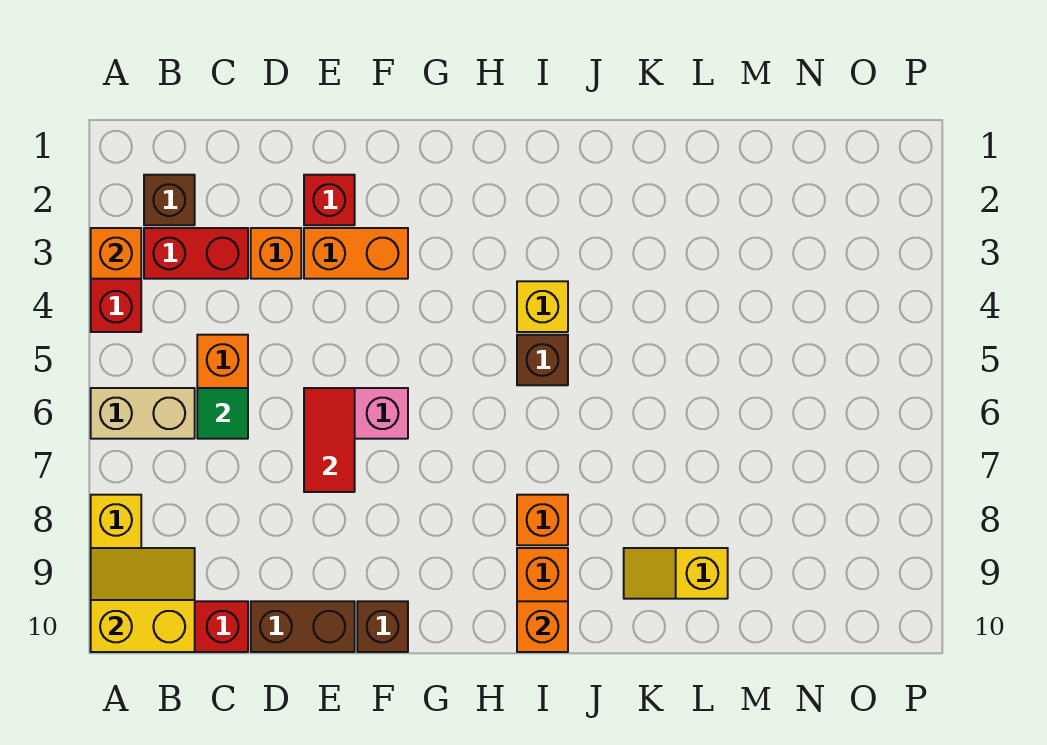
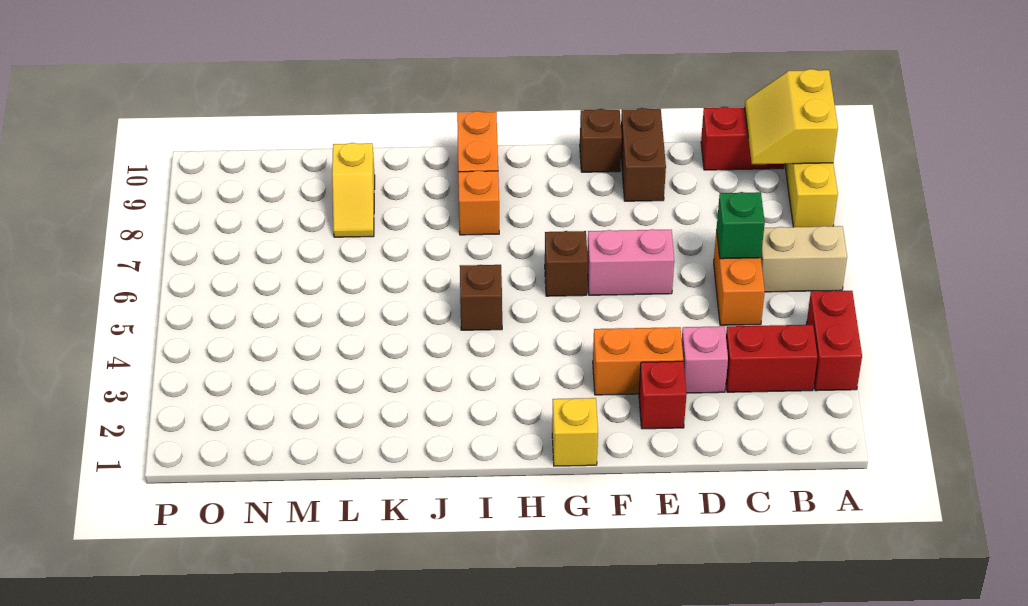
orange brick A3 level 2 -> none
yellow slope A9:B10 level 2 top 10 -> yellow slope A9:B10 level 2 top A
brown brick B2 level 1 -> brown brick G6 level 1
green tile C6 level 2 -> green brick C6 level 2
orange brick D3 level 1 -> pink brick D3 level 1
brown brick D10:E10 level 1 -> brown brick E9:E10 level 1
red tile E6:E7 level 2 -> none
yellow brick I4 level 1 -> yellow brick G1 level 1
orange brick I10 level 2 -> none
yellow slope K9:L9 level 1 top L -> yellow slope L8:L9 level 1 top 9

